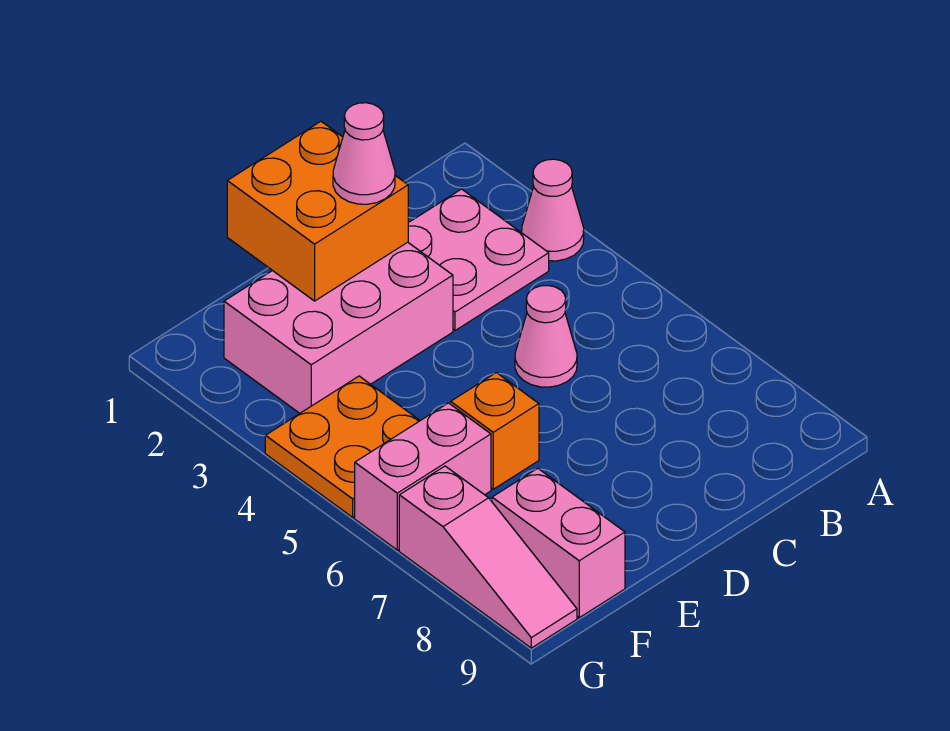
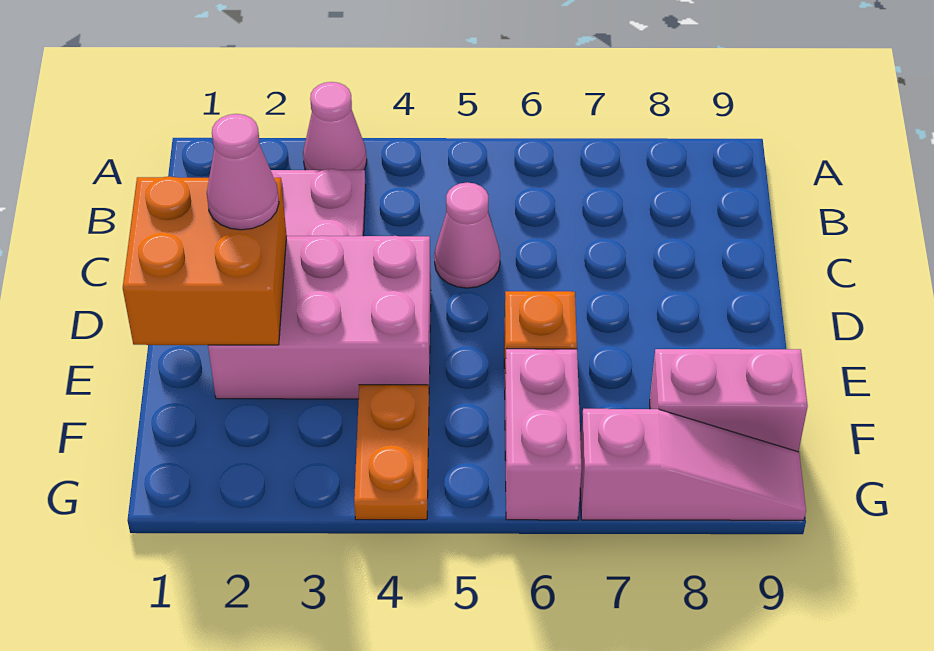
pink brick D2:F3 level 1 -> pink brick D2:E4 level 1
orange plate F4:G5 level 1 -> orange plate F4:G4 level 1

